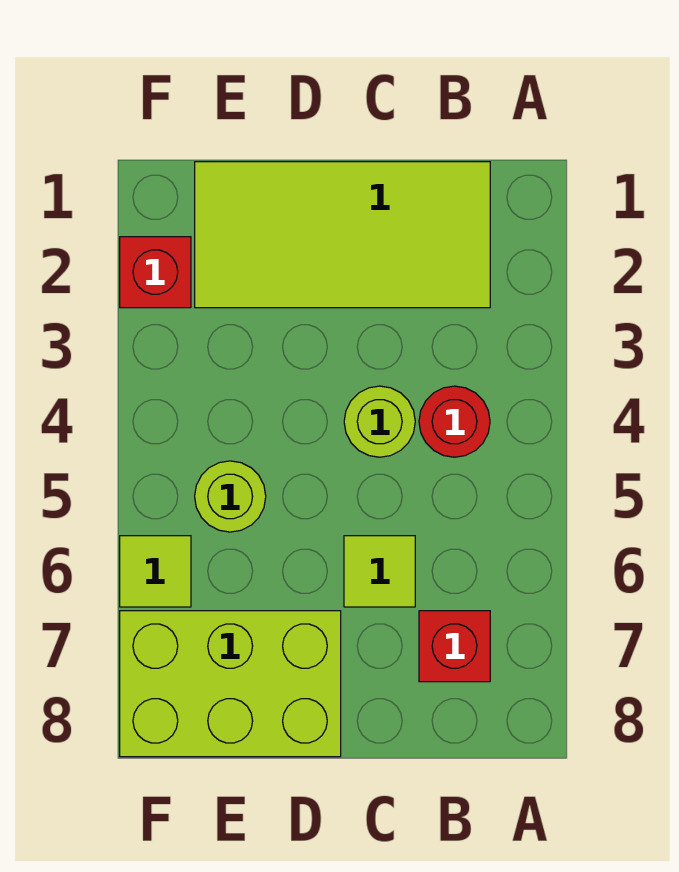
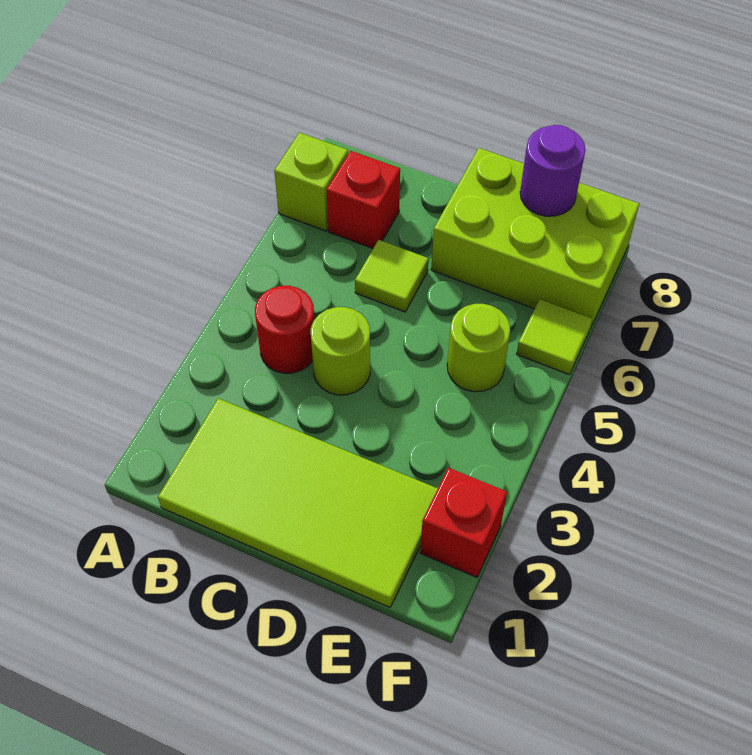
none -> lime brick A7 level 1
none -> purple round brick E8 level 2

